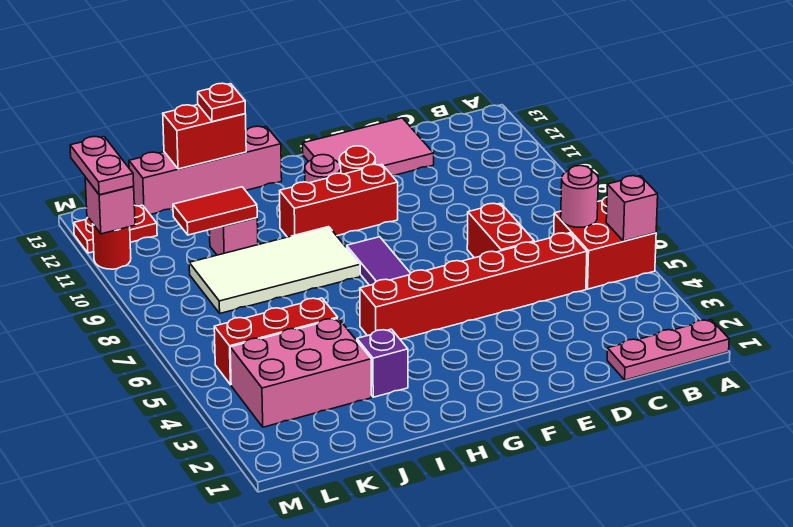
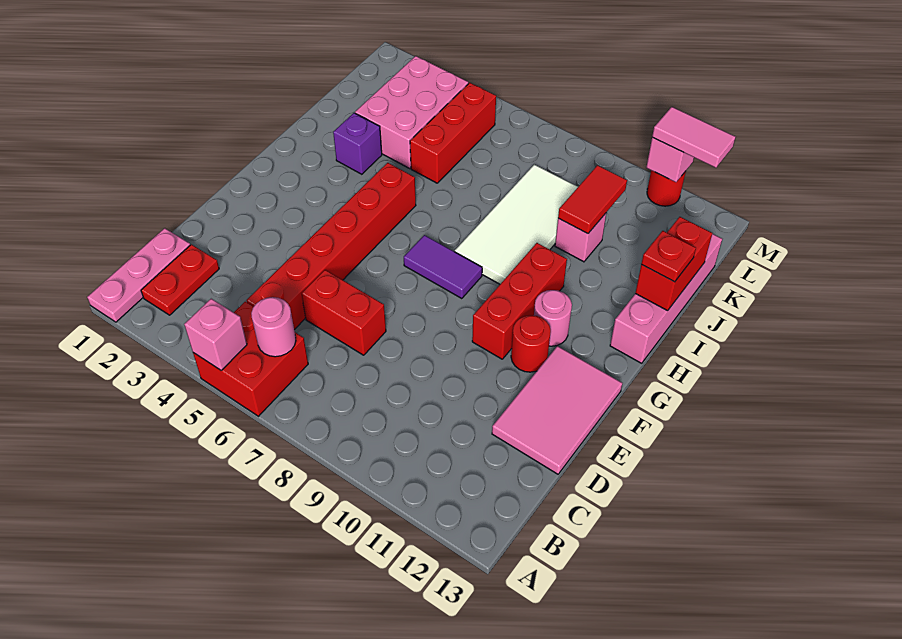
red plate L12:M12 level 1 -> red plate B2:C2 level 1
pink plate M11:M12 level 3 -> pink tile M11:M12 level 3

